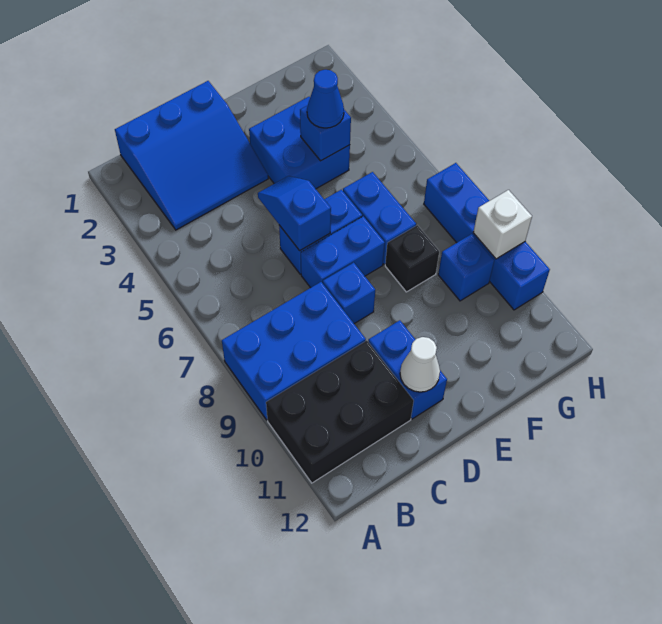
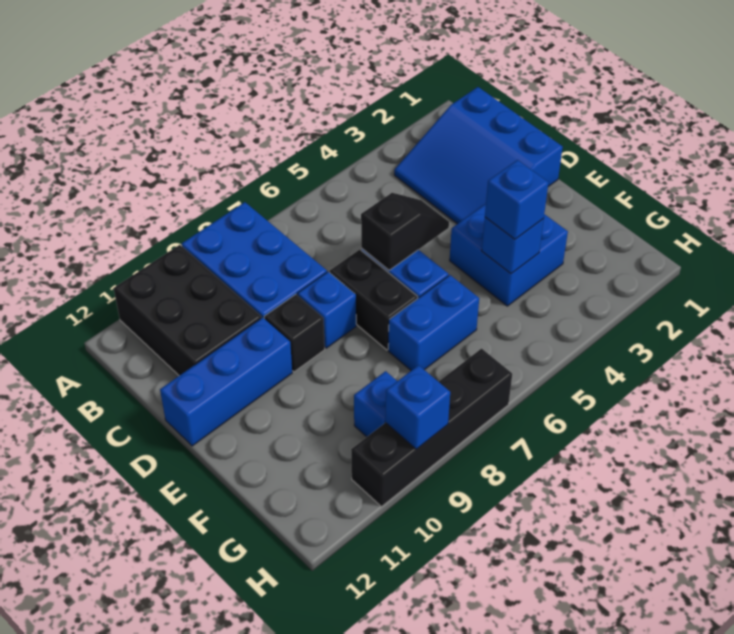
blue slope D5:D6 level 2 top 6 -> black slope D5:D6 level 2 top 6
blue brick D7:E7 level 1 -> black brick D7:E7 level 1
blue brick D10:D11 level 1 -> blue brick D10:D12 level 1
white cone D11 level 2 -> none
blue cone F4 level 3 -> blue brick F4 level 3
black brick F8 level 1 -> black brick D9 level 1
blue brick H7:H10 level 1 -> black brick H7:H10 level 1
white brick H9 level 2 -> blue brick H9 level 2

